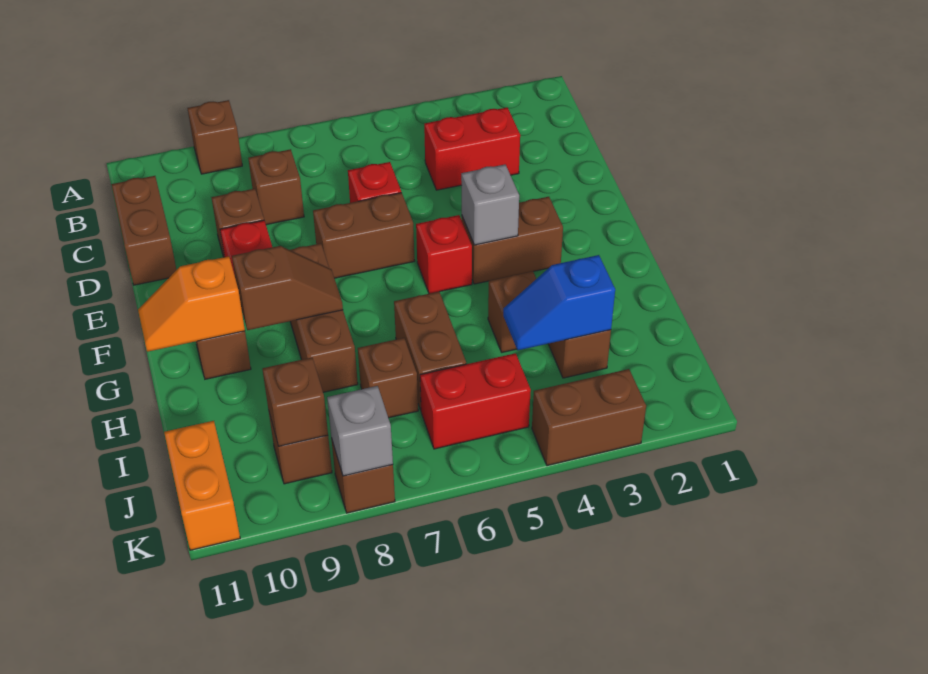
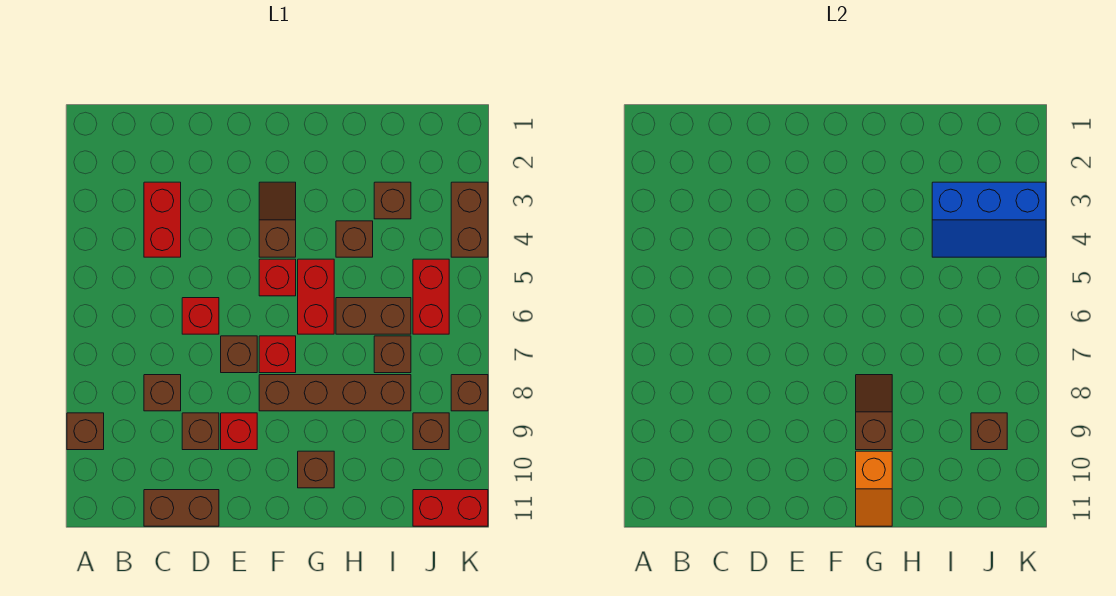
brown brick E6:E7 level 1 -> brown brick E7 level 1
brown brick F3:F4 level 1 -> brown slope F3:F4 level 1 top 4
grey brick F4 level 2 -> none
none -> red brick F7 level 1
brown brick F8:H8 level 1 -> brown brick F8:I8 level 1
none -> red brick G5:G6 level 1
blue slope I3:I4 level 2 top 3 -> blue slope I3:K4 level 2 top 3
orange brick J11:K11 level 1 -> red brick J11:K11 level 1
grey brick K8 level 2 -> none

